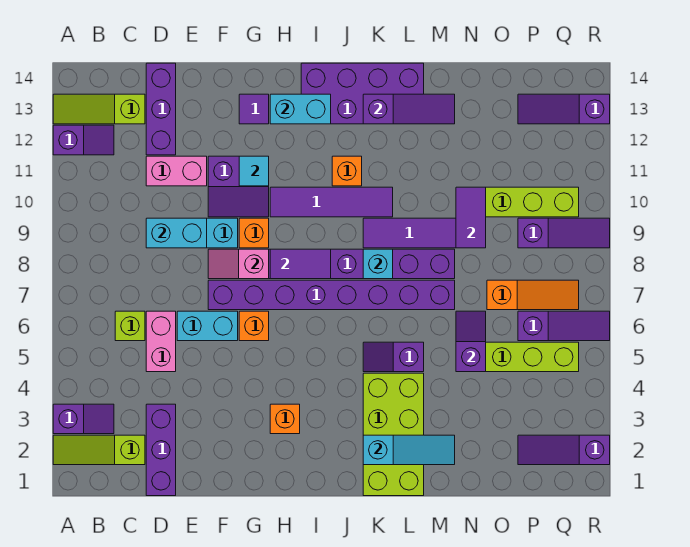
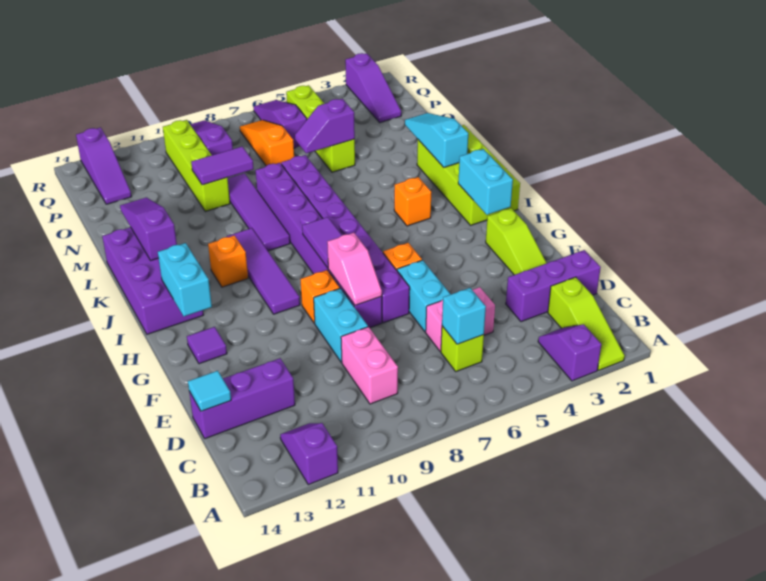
lime slope A13:C13 level 1 top C -> lime slope E2:G2 level 1 top G
cyan brick D9:E9 level 2 -> cyan brick H2:I2 level 2
pink brick D11:E11 level 1 -> pink brick C9:D9 level 1
purple slope F10:G11 level 1 top 11 -> none
cyan tile G11 level 2 -> cyan tile D14 level 2
orange brick H3 level 1 -> orange brick J4 level 1
lime brick K1:L4 level 1 -> lime brick I1:L2 level 1
purple slope K5:L5 level 1 top L -> none
cyan brick K8 level 2 -> cyan brick C6 level 2

